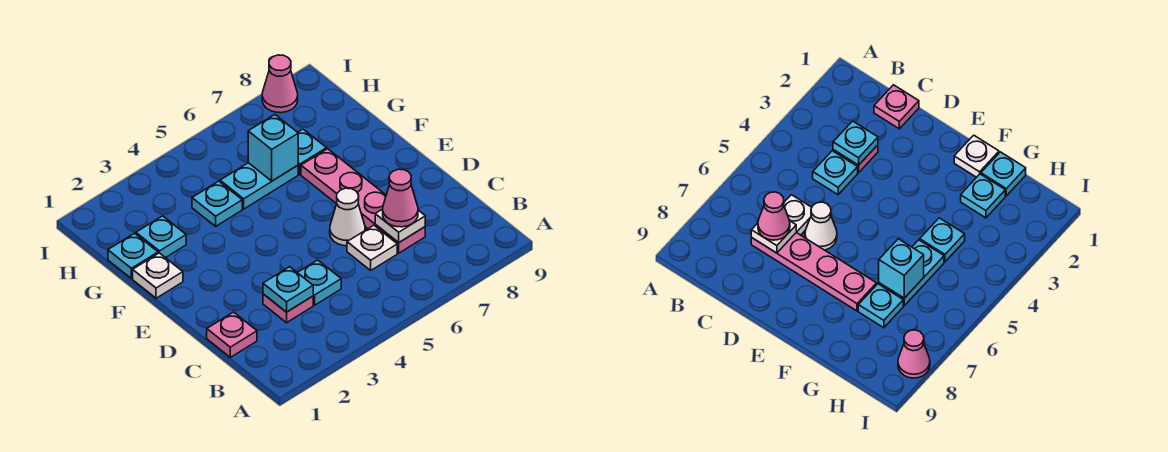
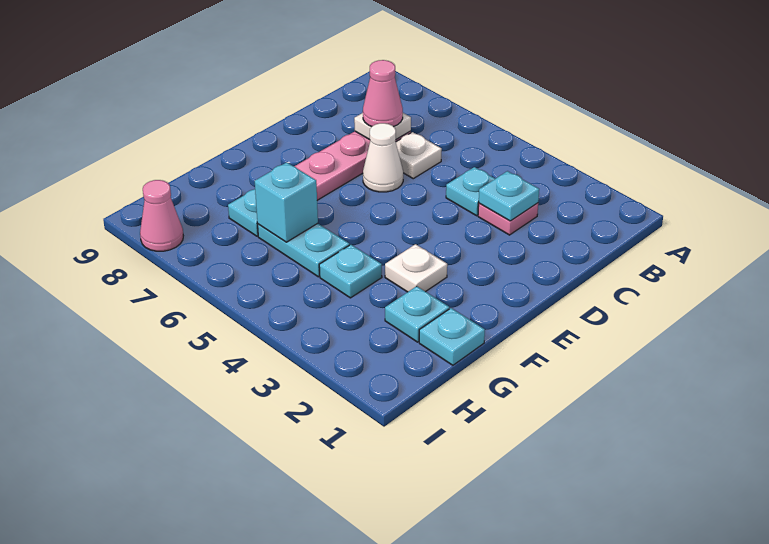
pink plate C1 level 1 -> none
white plate F1 level 1 -> white plate F3 level 1

